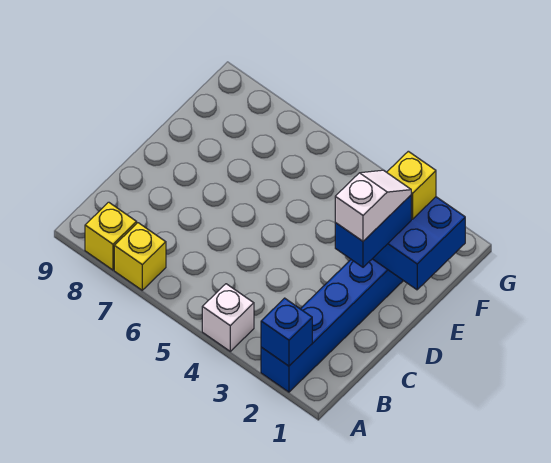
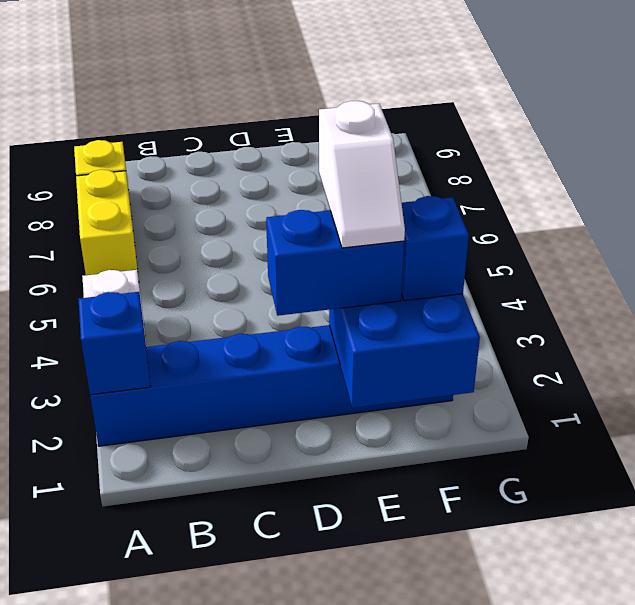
yellow brick A7 level 1 -> yellow brick A6:A7 level 1
white slope D2:E2 level 4 top D -> white slope E2:E3 level 4 top 3
yellow brick F2 level 3 -> blue brick F2 level 3

